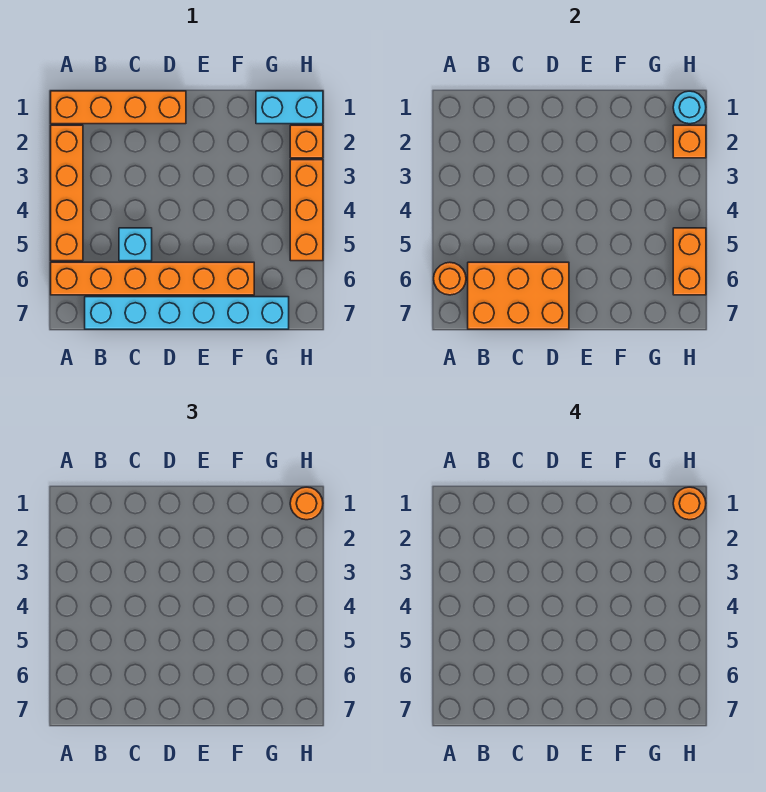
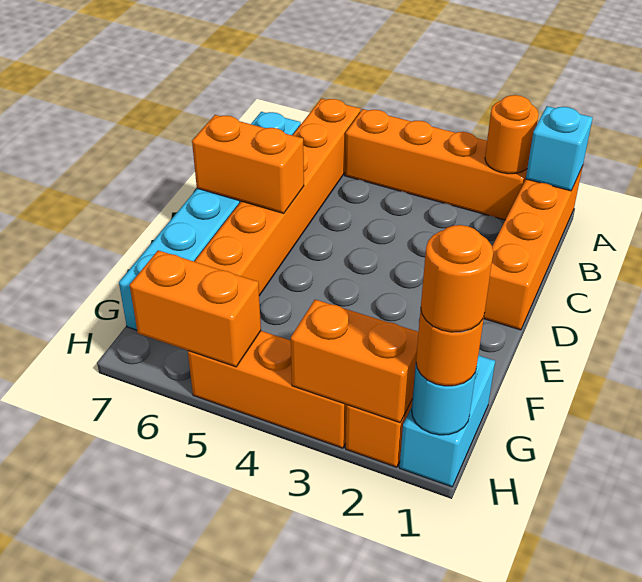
orange round brick A6 level 2 -> orange round brick A2 level 2
orange brick B6:D7 level 2 -> orange brick D6:D7 level 2
cyan brick C5 level 1 -> cyan brick A1 level 2
orange brick H2 level 2 -> orange brick H2:H3 level 2

